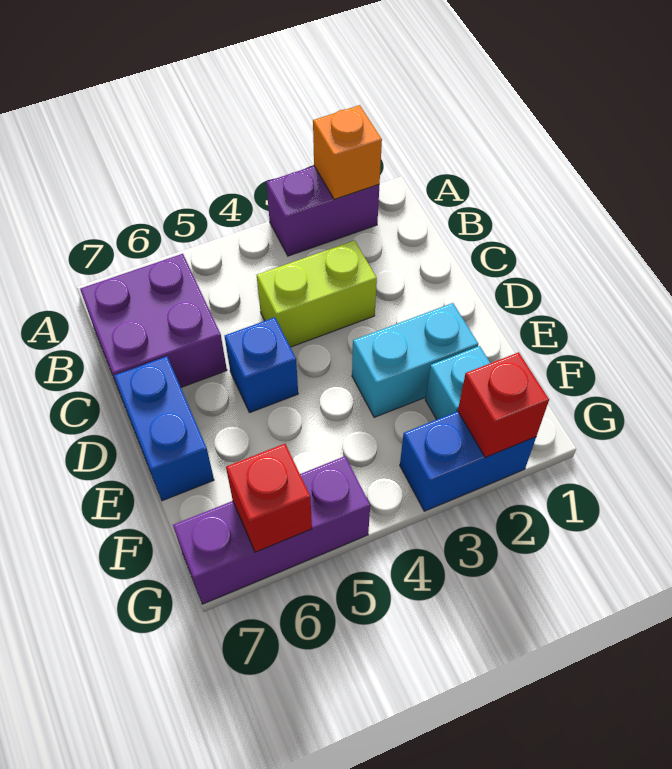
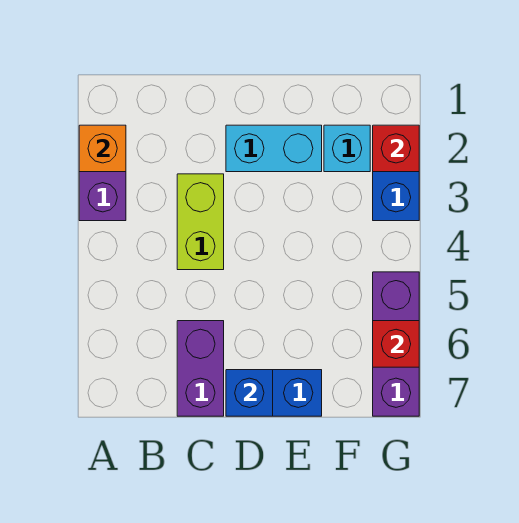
purple brick B6:C7 level 1 -> purple brick C6:C7 level 1
blue brick D5 level 1 -> blue brick D7 level 2
cyan brick E2:E3 level 1 -> cyan brick D2:E2 level 1

